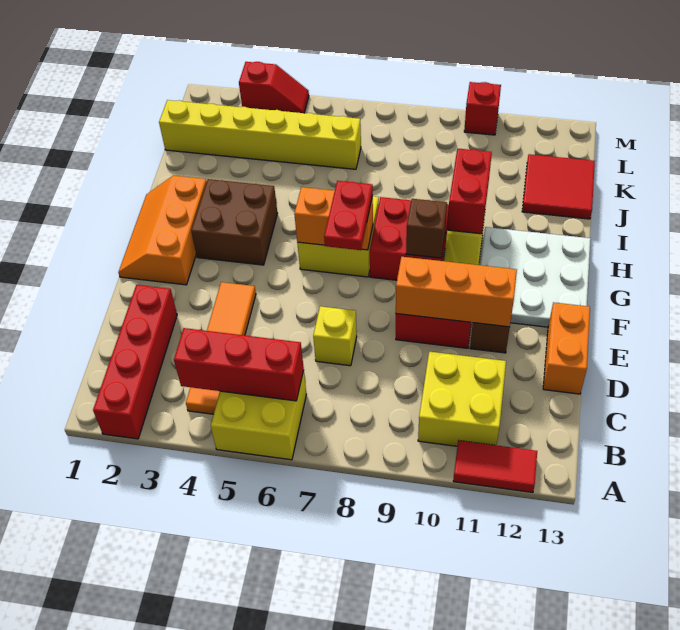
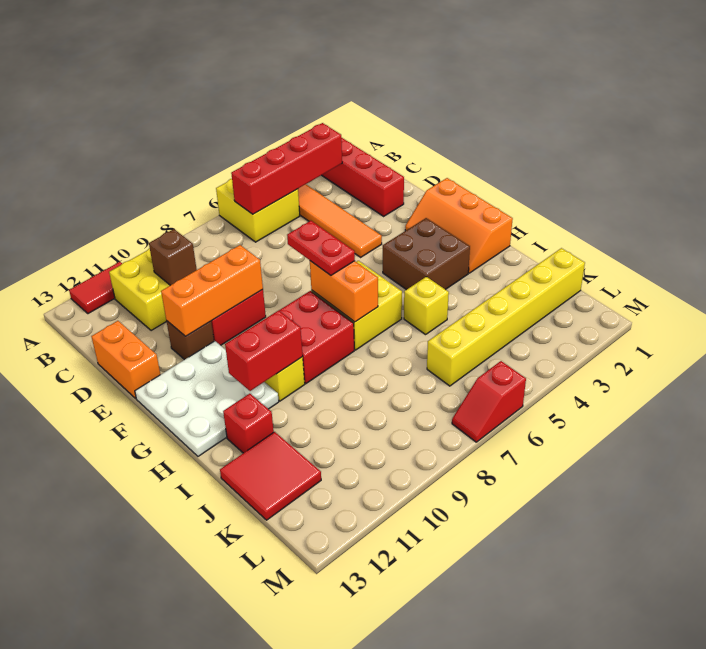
red brick B4:B6 level 2 -> red brick B3:B6 level 2
yellow brick D7 level 1 -> yellow brick I5 level 1
orange slope F1:H2 level 1 top 2 -> orange slope F1:H2 level 1 top 1
orange brick G6:G7 level 2 -> orange brick G7:H7 level 2
brown brick G9 level 2 -> brown brick C10 level 2
red brick H10:I10 level 2 -> red brick H10:H11 level 2
red slope M3:M4 level 1 top 3 -> red slope M6:M7 level 1 top 6
red brick M10 level 1 -> red brick I12 level 1

